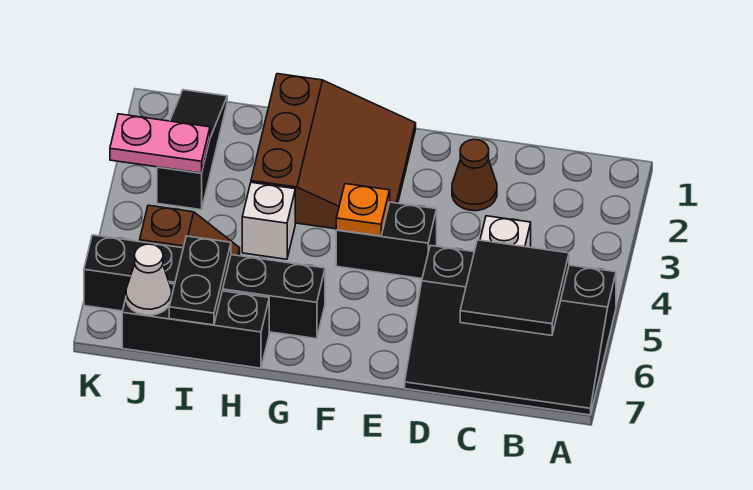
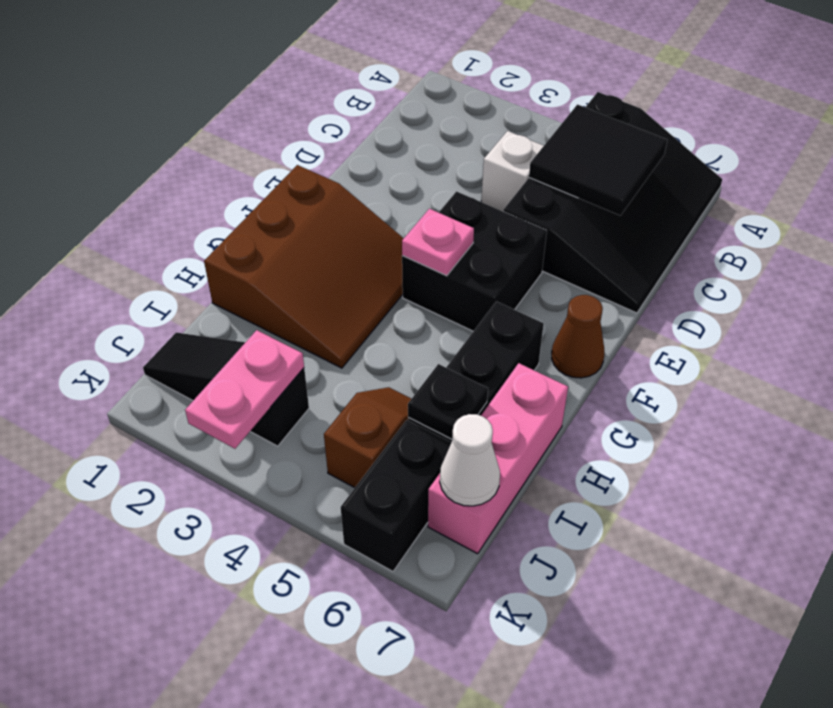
brown cone D2 level 1 -> brown cone F7 level 1
black brick E4:F4 level 1 -> black brick E4:F5 level 1
brown slope F1:H3 level 1 top H -> brown slope F1:H3 level 1 top 1
orange plate F4 level 2 -> pink plate F4 level 2
white brick H4 level 1 -> none
black brick H7:J7 level 1 -> pink brick H7:J7 level 1
black plate I6:I7 level 2 -> black plate I6 level 2

